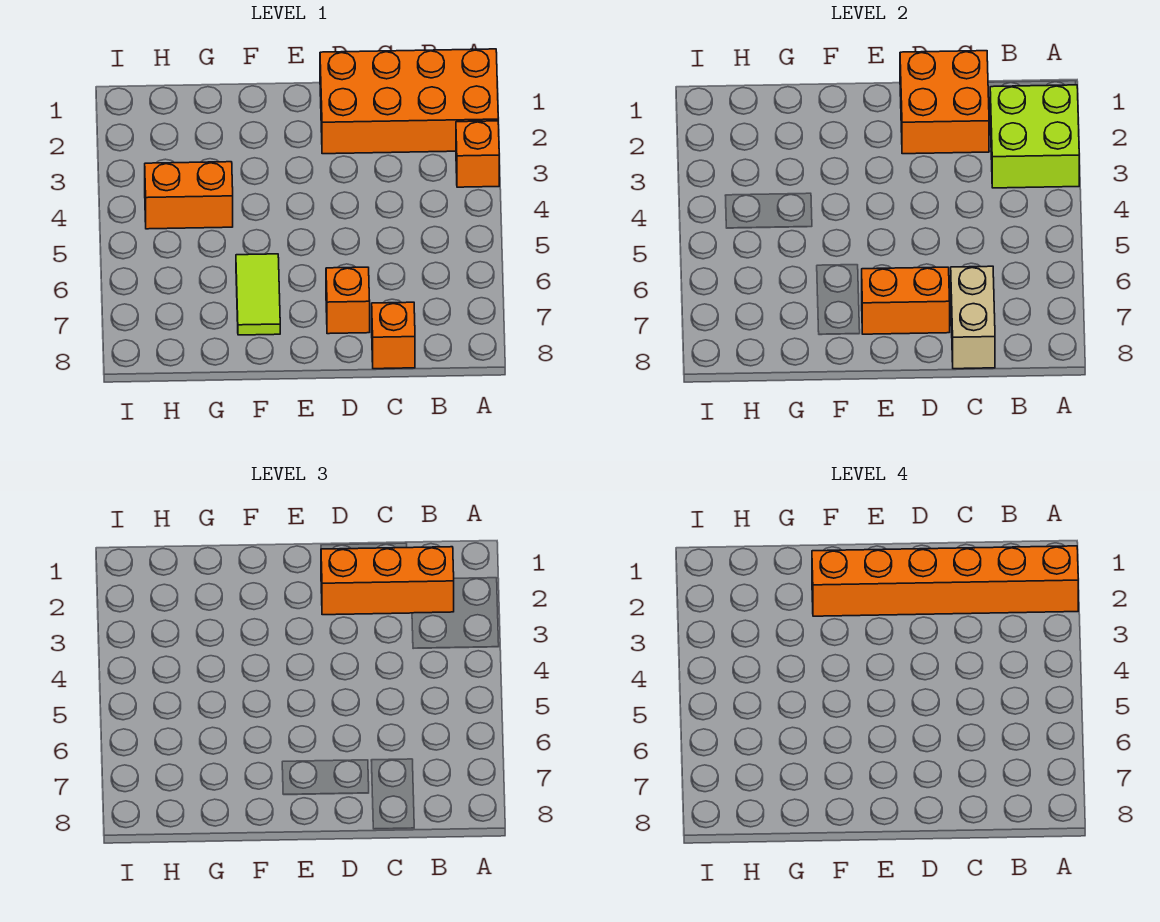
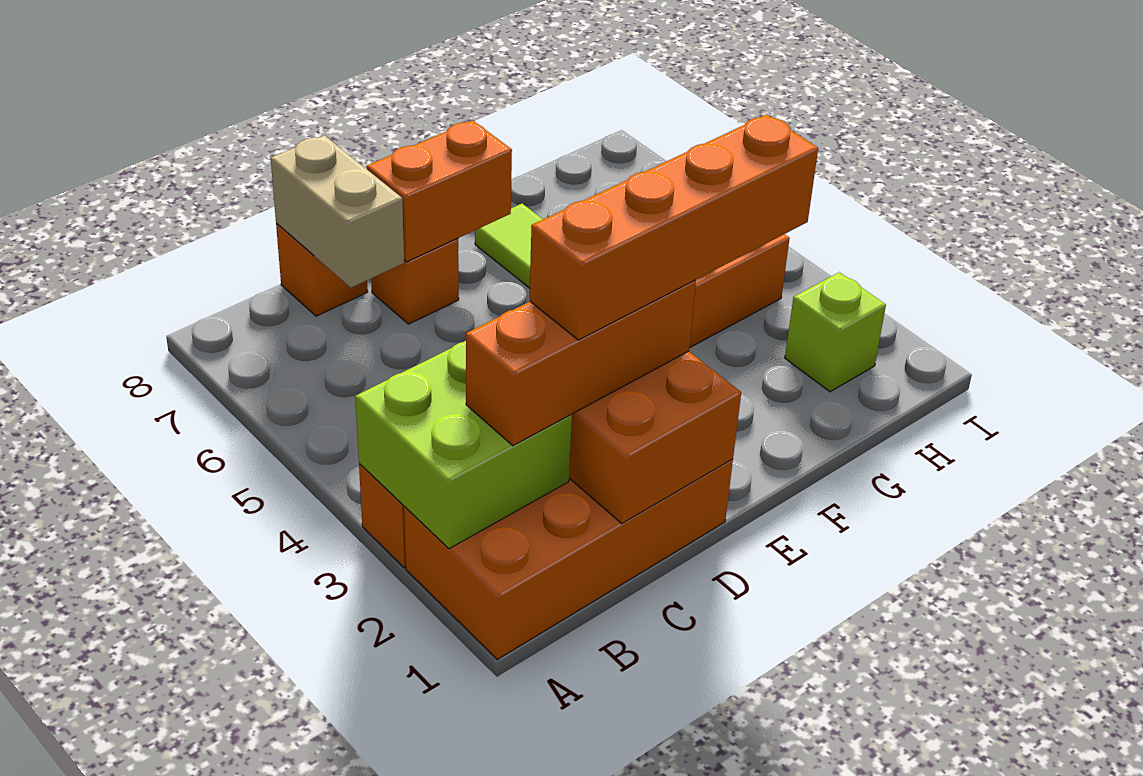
orange brick A2:F2 level 4 -> orange brick C2:F2 level 4
none -> lime brick H2 level 1

